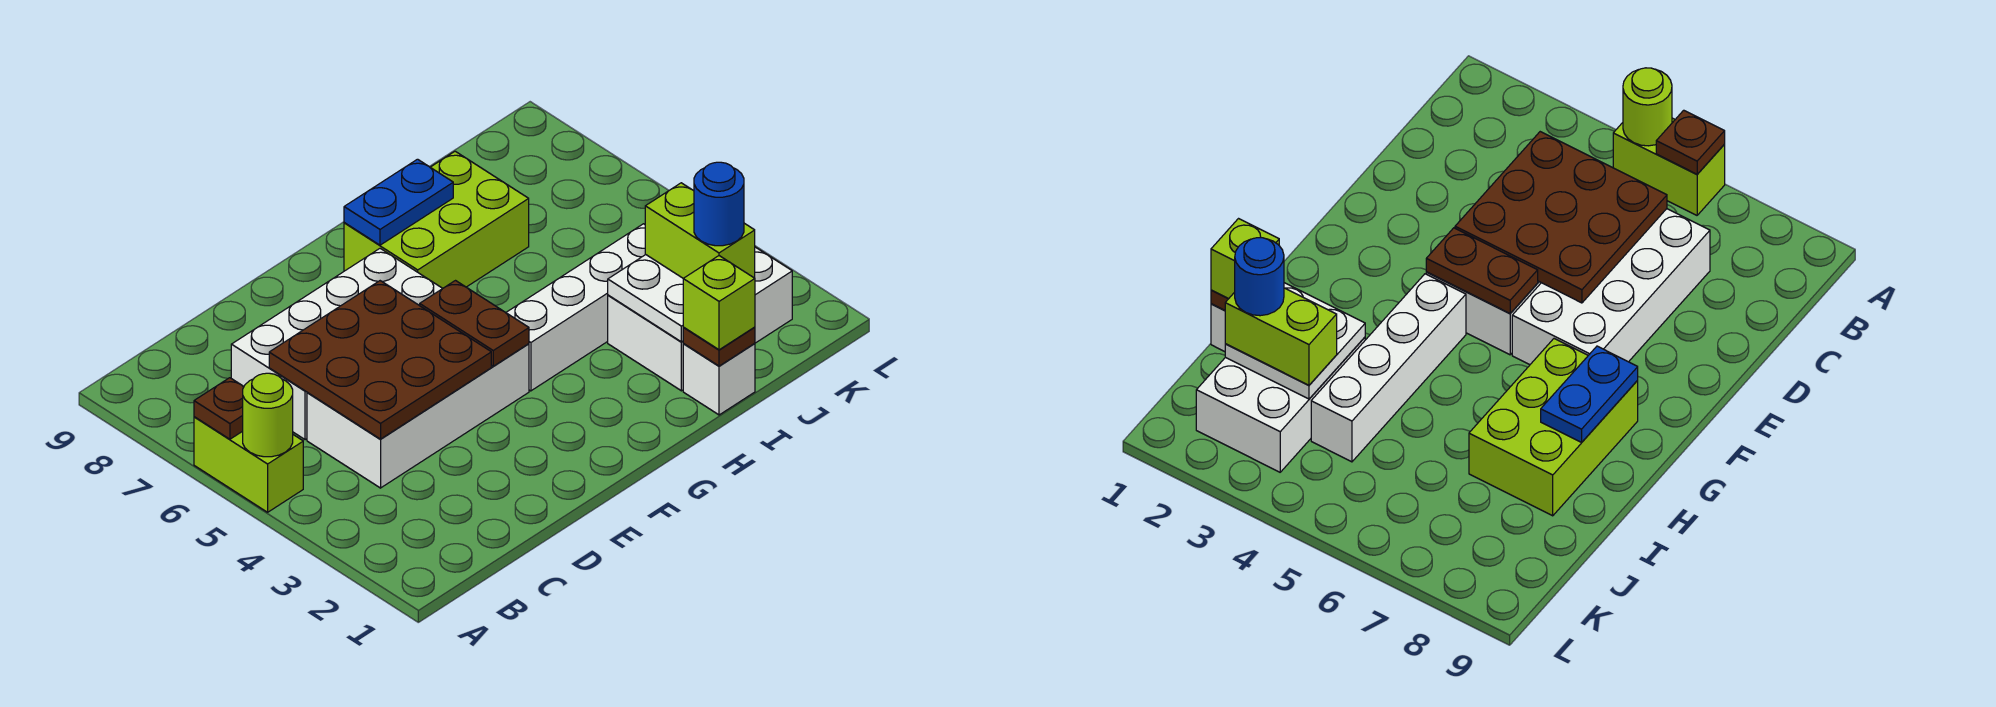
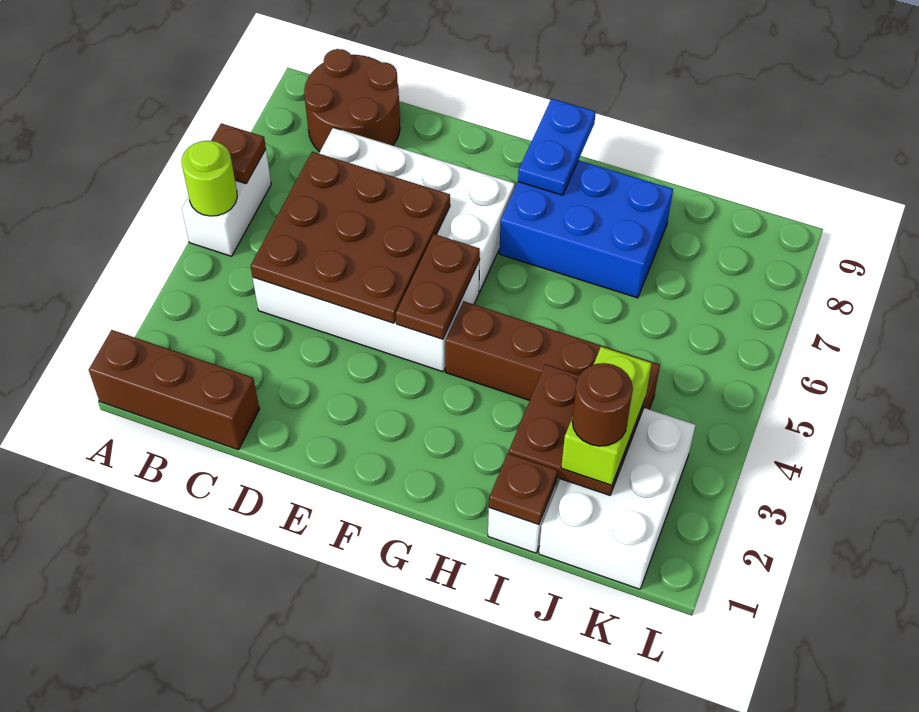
none -> brown brick A1:C1 level 1
lime brick A5:A6 level 1 -> white brick A5:A6 level 1
none -> brown round brick B8:C9 level 1
white brick G4:J4 level 1 -> brown brick G4:J4 level 1
lime brick G7:I8 level 1 -> blue brick G7:I8 level 1
blue plate G8:H8 level 2 -> blue plate G8:G9 level 2
lime brick I1 level 3 -> none
white brick I2:K3 level 1 -> white brick J1:K3 level 1
white plate I2:J3 level 2 -> brown plate I2:J3 level 2
blue round brick J2 level 4 -> brown round brick J2 level 4

